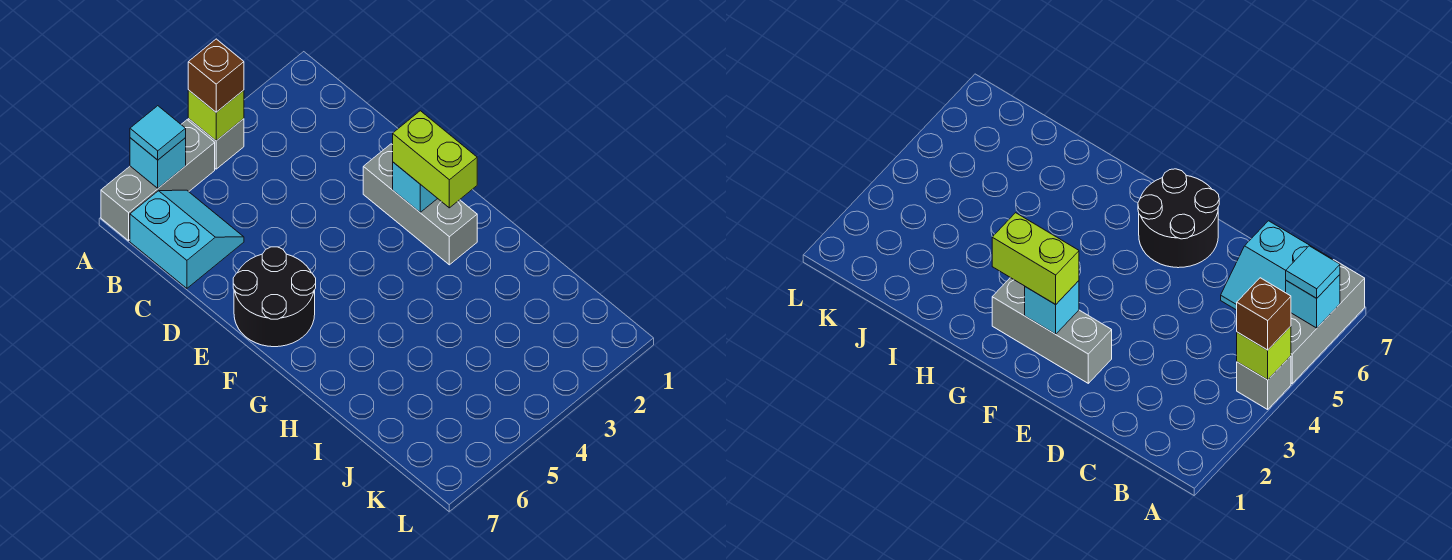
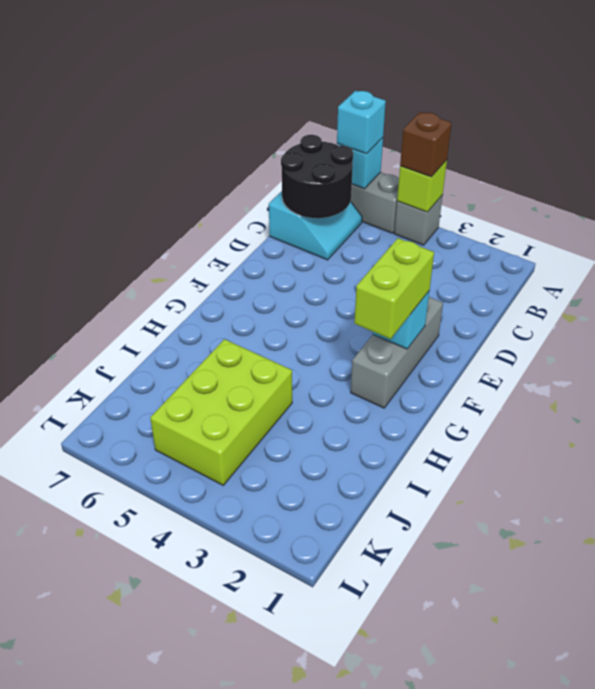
cyan tile A6 level 3 -> cyan brick A6 level 3
black round brick E6:F7 level 1 -> black round brick B6:C7 level 2
none -> lime brick I4:K5 level 1

